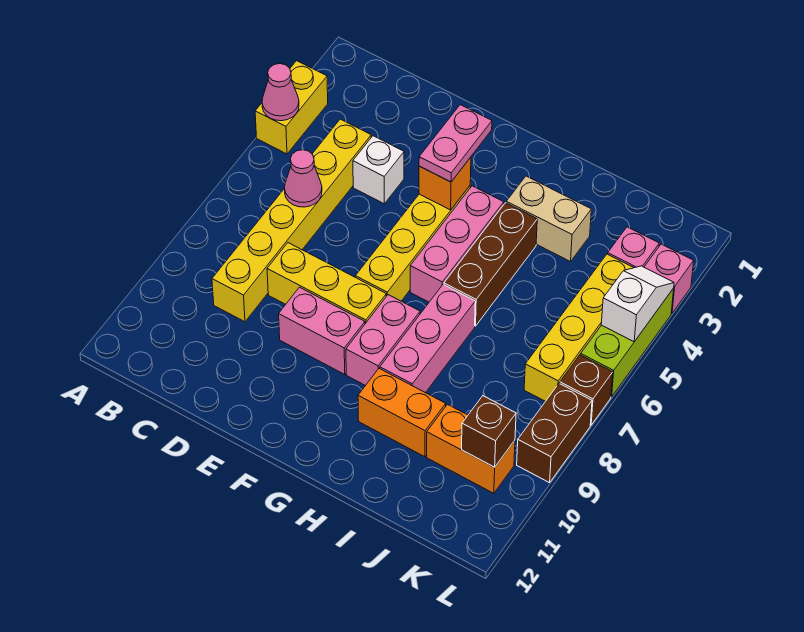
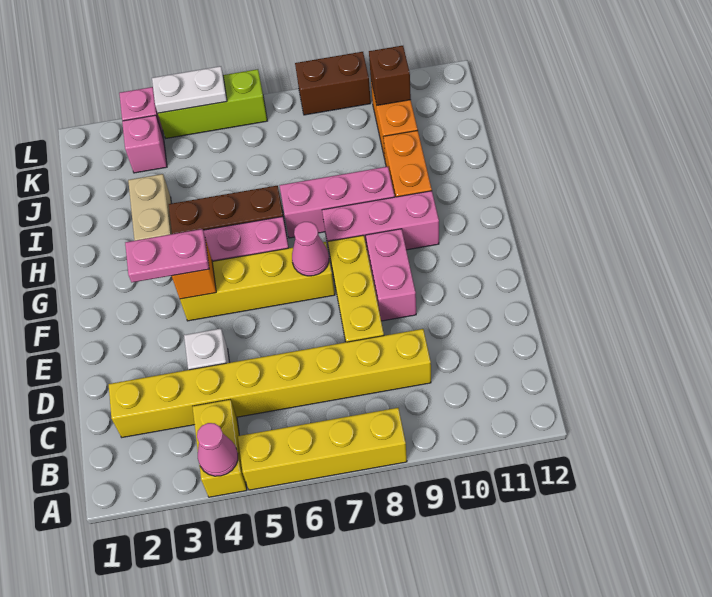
yellow brick A3:A4 level 1 -> yellow brick A4:B4 level 1
yellow brick C4:C9 level 1 -> yellow brick C2:C9 level 1
pink cone C6 level 2 -> pink cone F7 level 2
pink brick G8:G9 level 1 -> pink brick G8:G10 level 1
yellow brick K4:K7 level 1 -> yellow brick A5:A8 level 1
white slope L4:L5 level 2 top 5 -> white plate L4:L5 level 2
brown brick L7 level 1 -> none

